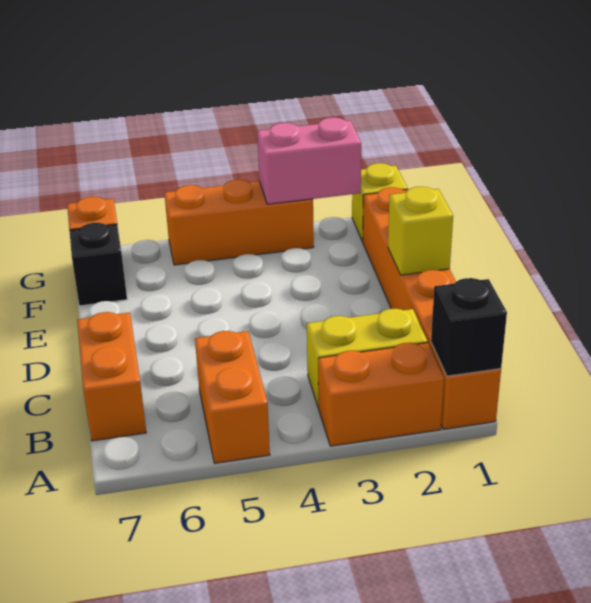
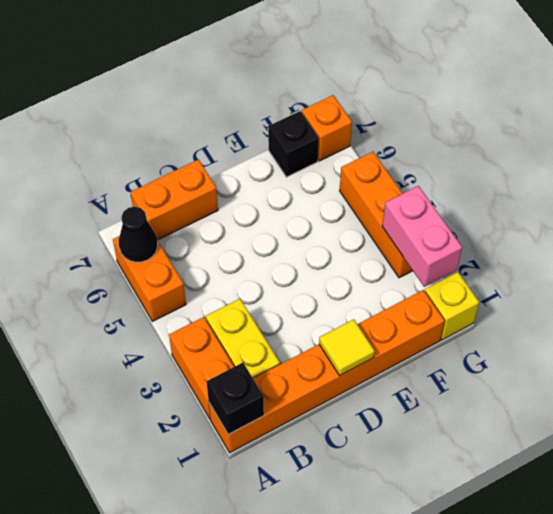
orange brick A5:B5 level 1 -> orange brick A5:A6 level 1
none -> black cone A6 level 2
yellow brick D1 level 2 -> yellow tile D1 level 2

